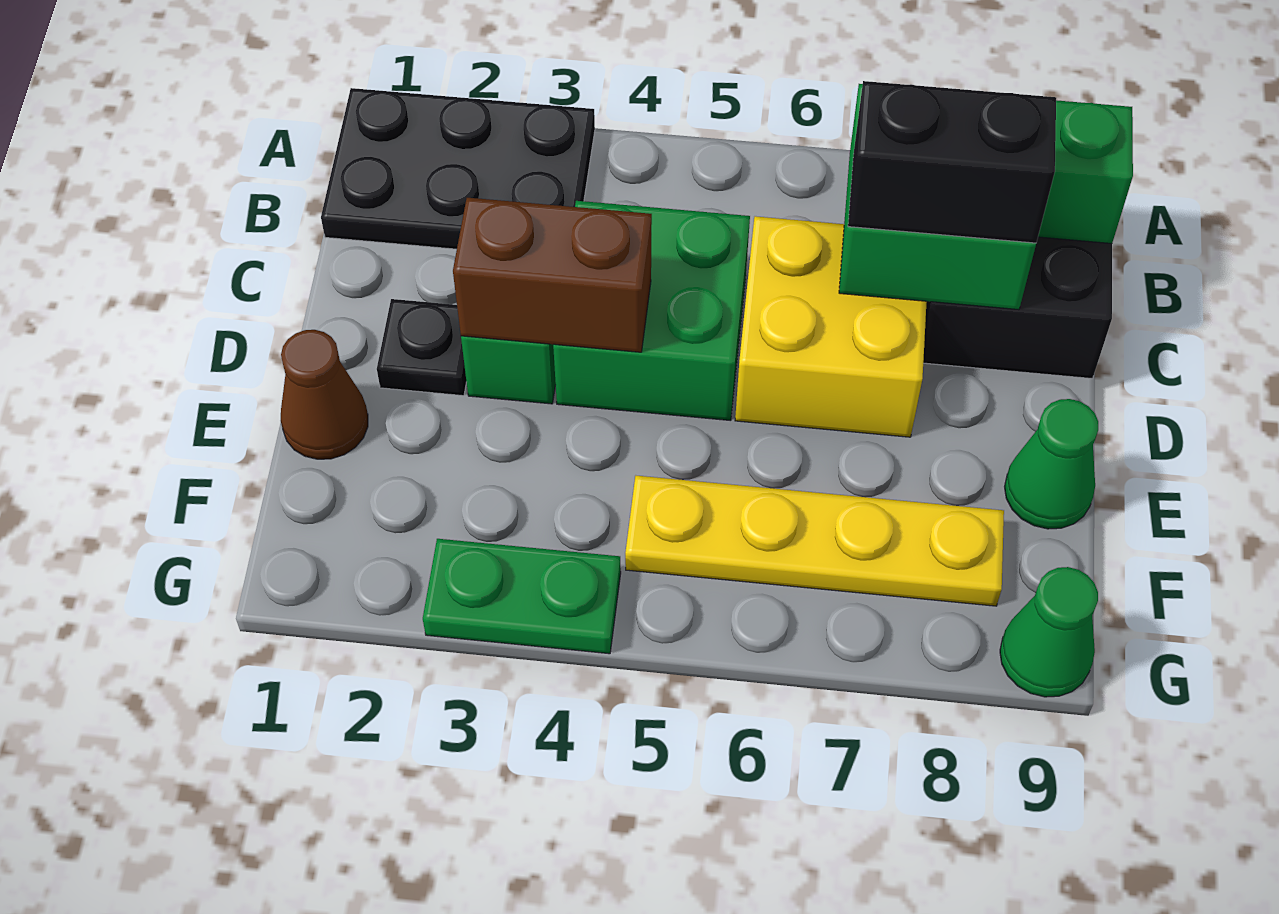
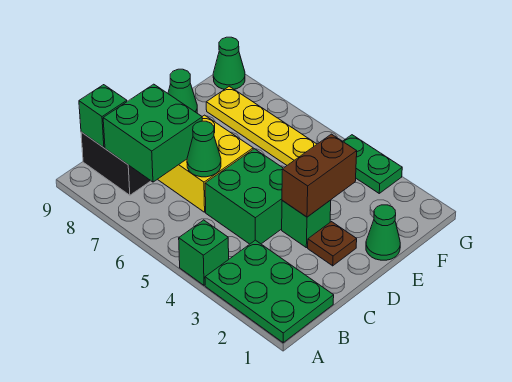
black plate A1:B3 level 1 -> green plate A1:B3 level 1
none -> green brick A4 level 1
none -> green cone C6 level 2
black brick C7:C8 level 3 -> none
black plate D2 level 1 -> brown plate D2 level 1
brown brick D3:D4 level 2 -> brown brick D3:E3 level 2
brown cone E1 level 1 -> green cone E1 level 1

